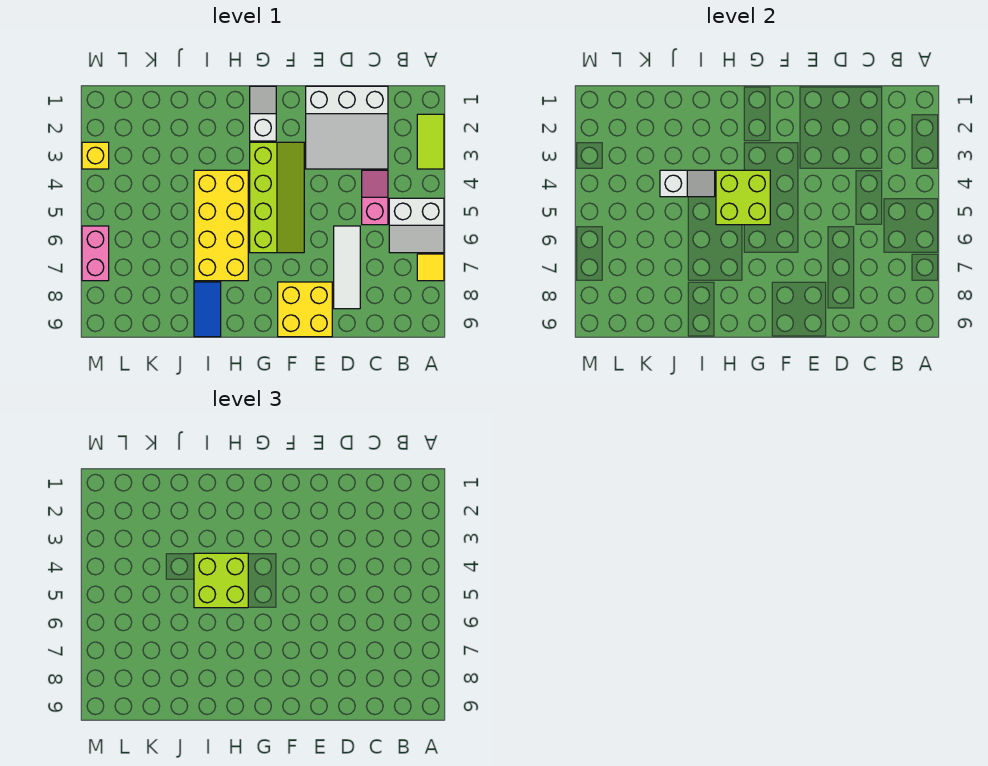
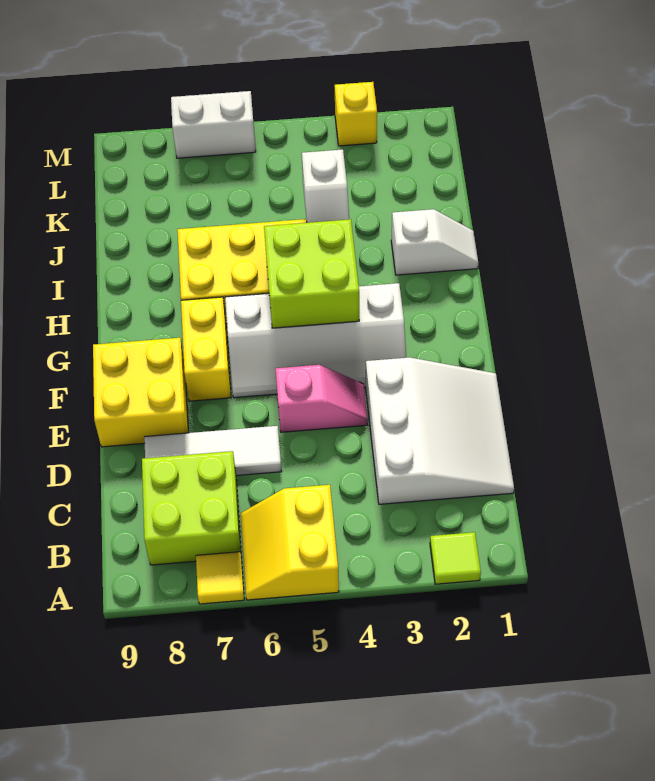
lime tile A2:A3 level 1 -> lime tile A2 level 1
white slope A5:B6 level 1 top 5 -> yellow slope A5:B6 level 1 top 5
white slope C1:E3 level 1 top 1 -> white slope C1:E3 level 1 top 3
pink slope C4:C5 level 1 top 5 -> pink slope E4:E5 level 1 top 5
lime slope F3:G6 level 1 top G -> white slope F3:G6 level 1 top G
none -> yellow brick F7:G7 level 1
white slope G1:G2 level 1 top 2 -> white slope I1:I2 level 1 top 2
lime brick H4:I5 level 3 -> lime brick B7:C8 level 1
blue tile I8:I9 level 1 -> none
pink brick M6:M7 level 1 -> white brick M6:M7 level 1

